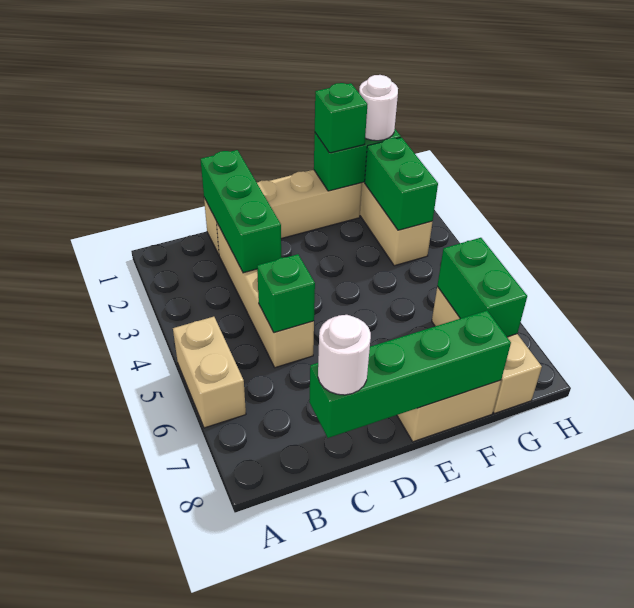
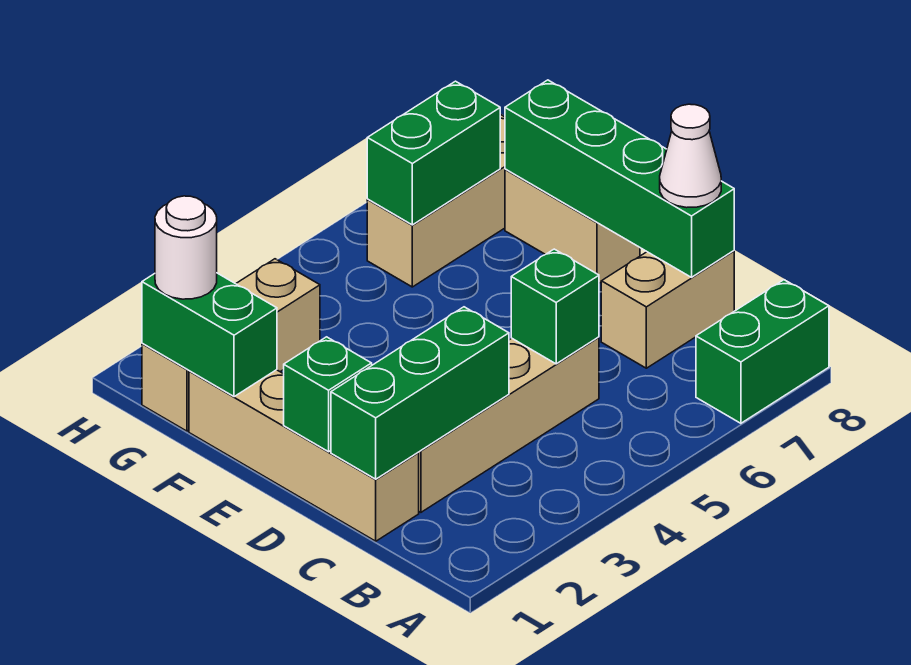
tan brick A5:A6 level 1 -> tan brick C7:C8 level 1
white round brick C8 level 3 -> white cone C8 level 3
green brick F1 level 3 -> green brick D1 level 2
green brick G2:G3 level 2 -> green brick A7:A8 level 1

